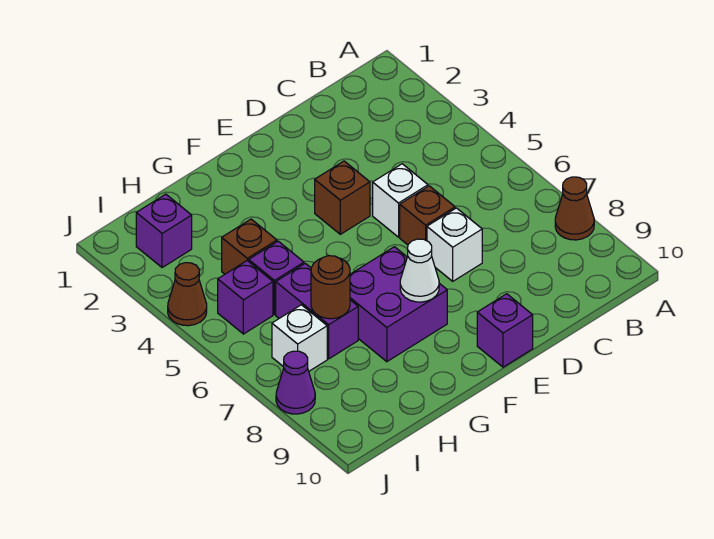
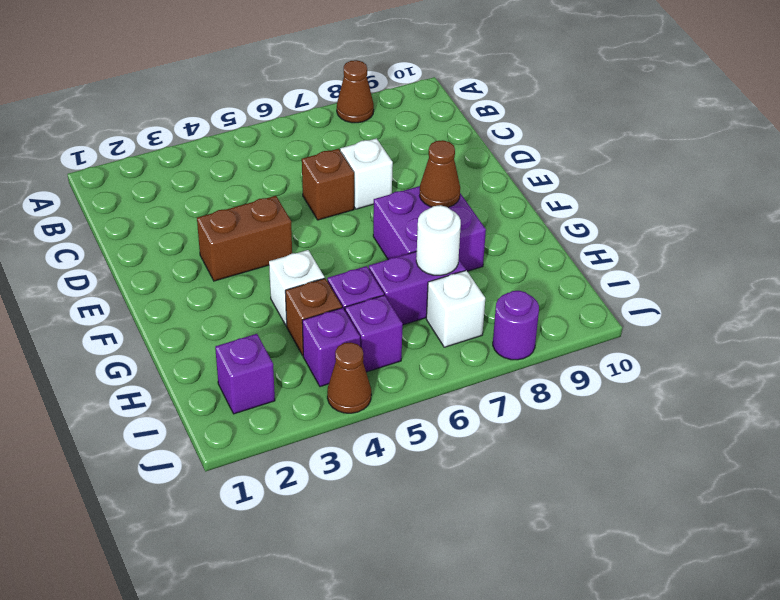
white brick D5 level 1 -> white brick G4 level 1
brown brick E4 level 1 -> brown brick E3:E4 level 1
purple brick E10 level 1 -> purple brick I4 level 1
white cone F8 level 2 -> brown cone F8 level 2
brown round brick H7 level 2 -> white round brick H7 level 2
purple cone J8 level 1 -> purple round brick J8 level 1

